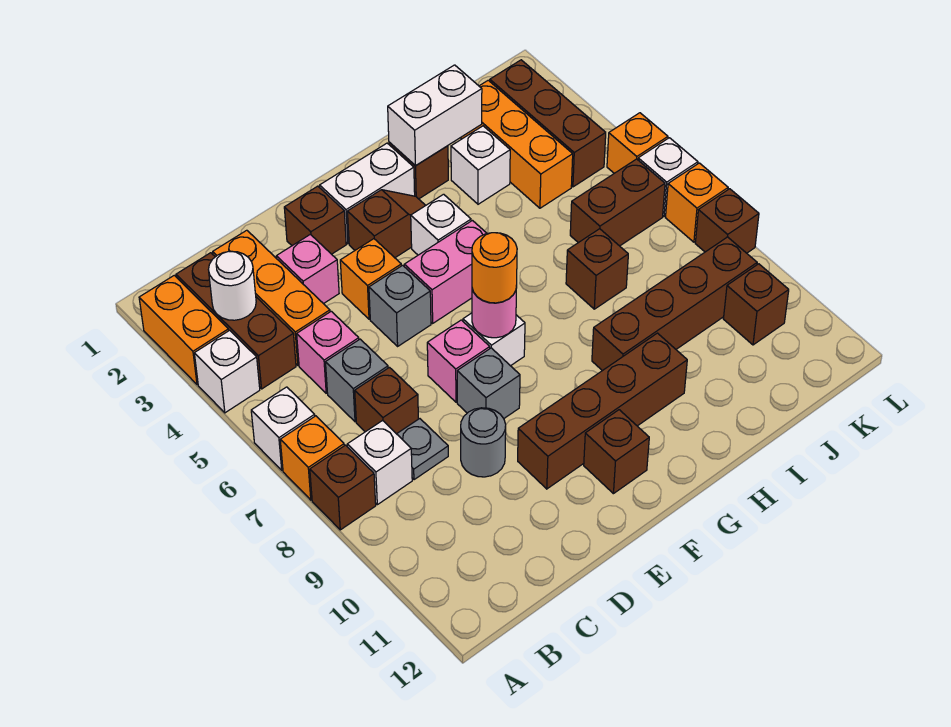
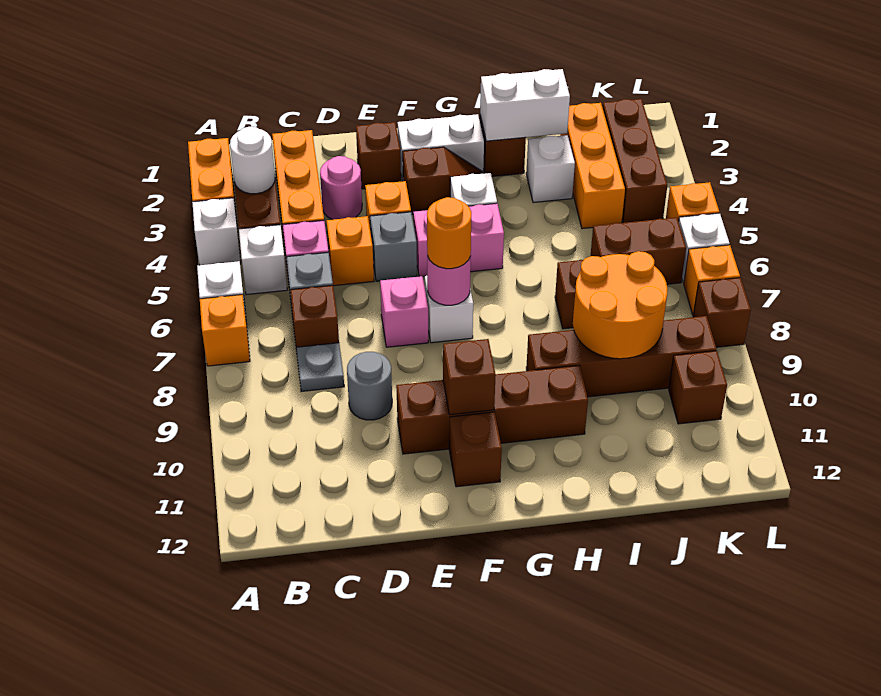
brown brick A8 level 1 -> brown brick F10 level 2
white brick B8 level 1 -> white brick B5 level 1
pink brick D3 level 1 -> pink round brick D3 level 1
none -> orange brick D5 level 1
grey brick E8 level 1 -> none
none -> orange round brick I8:J9 level 2

